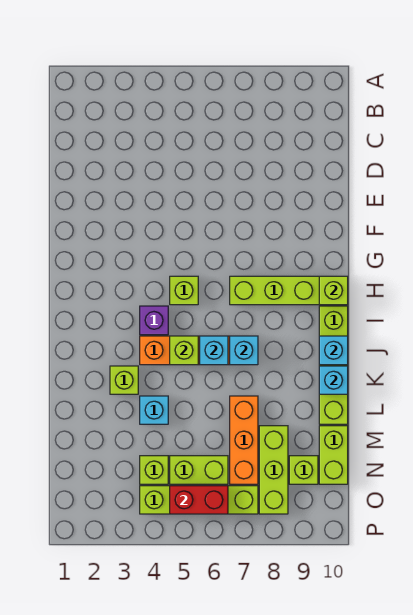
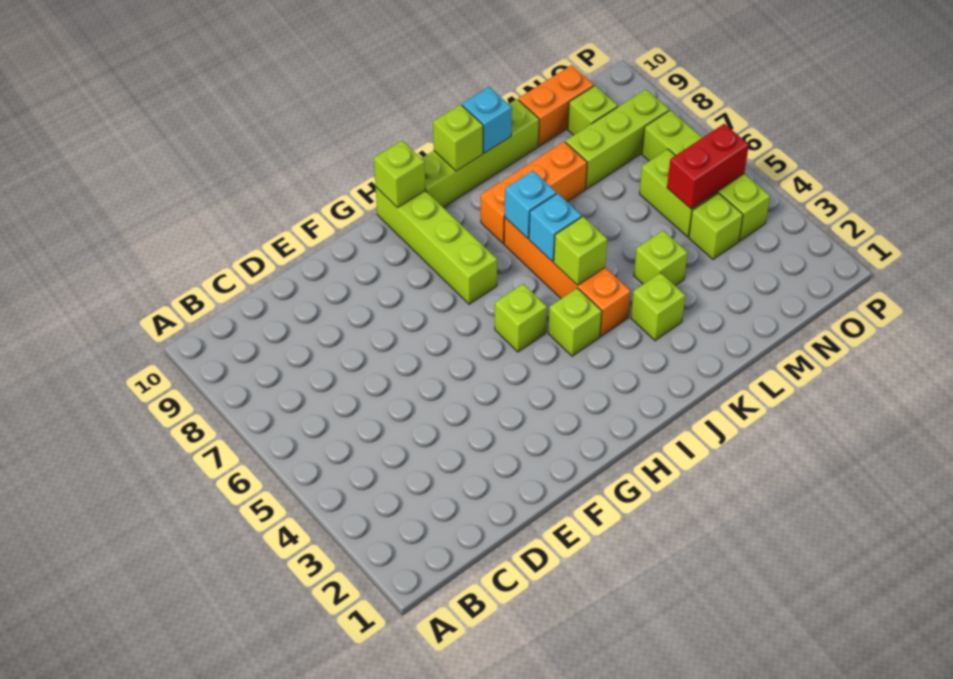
purple brick I4 level 1 -> lime brick I4 level 1
cyan brick J10 level 2 -> lime brick J10 level 2
cyan brick L4 level 1 -> lime brick L4 level 1
orange brick L7:N7 level 1 -> orange brick J8:L8 level 1
lime brick M10:N10 level 1 -> orange brick M10:N10 level 1
red brick O5:O6 level 2 -> red brick N5:O5 level 2

